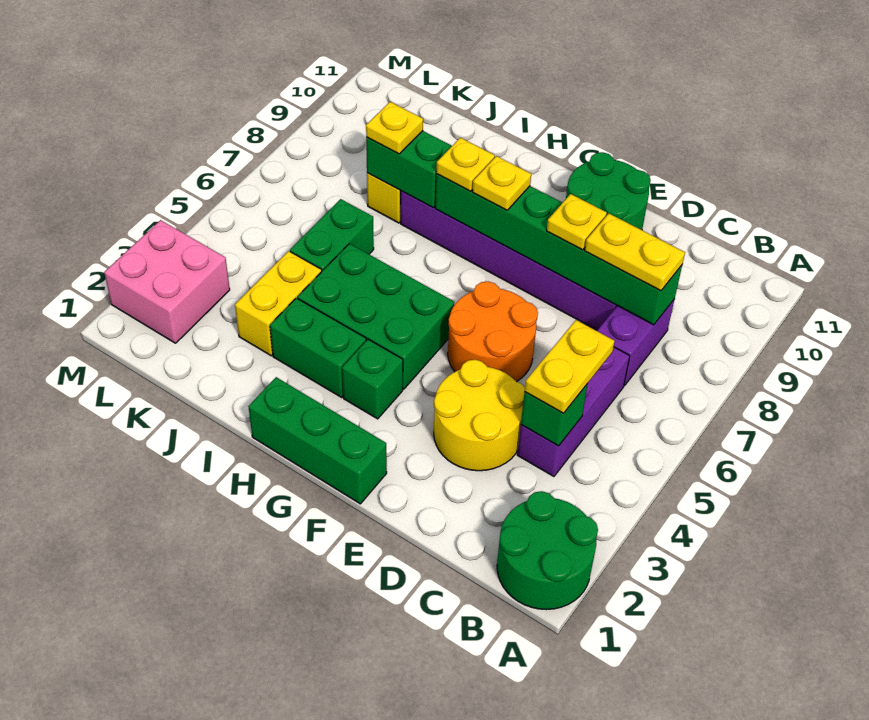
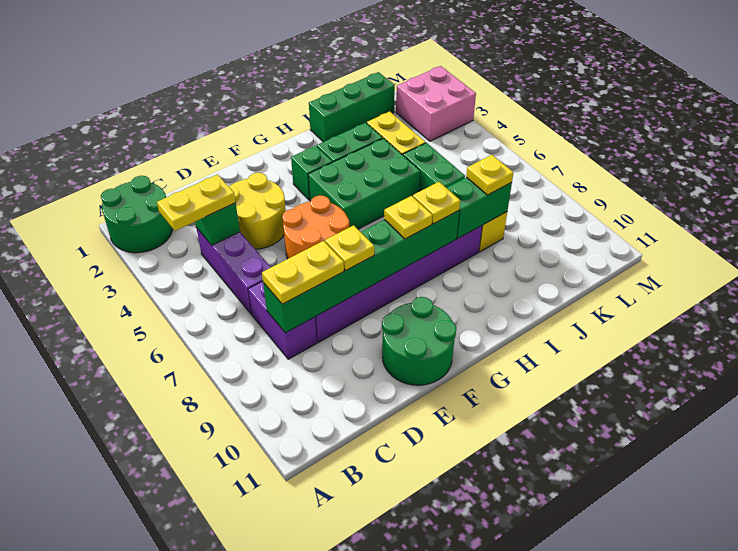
yellow plate C4:C5 level 3 -> yellow plate B4:C4 level 3
green brick F1:H1 level 1 -> green brick I1:K1 level 1

